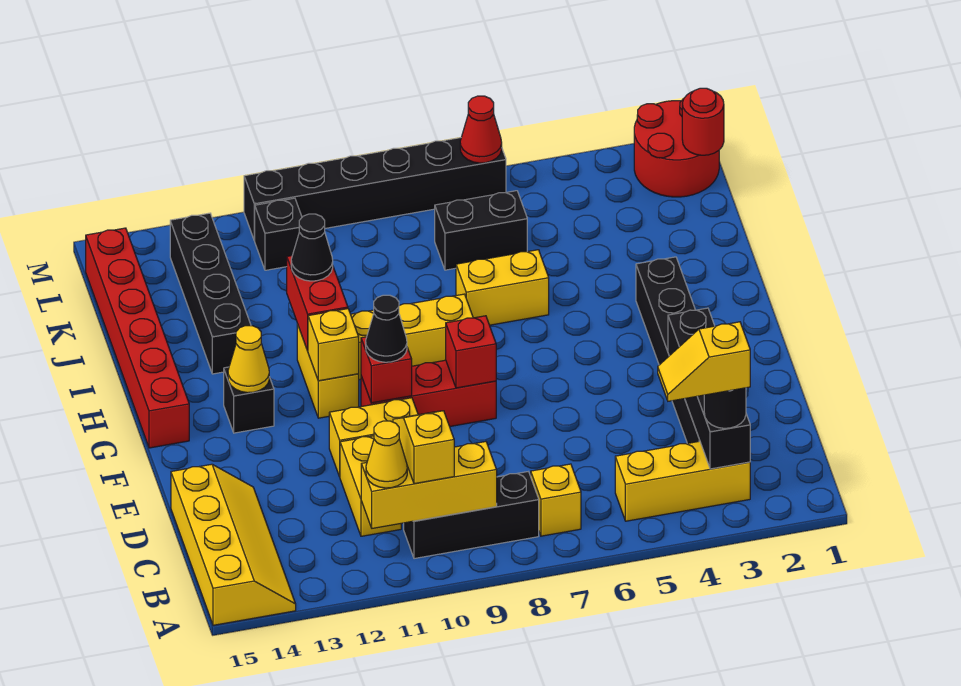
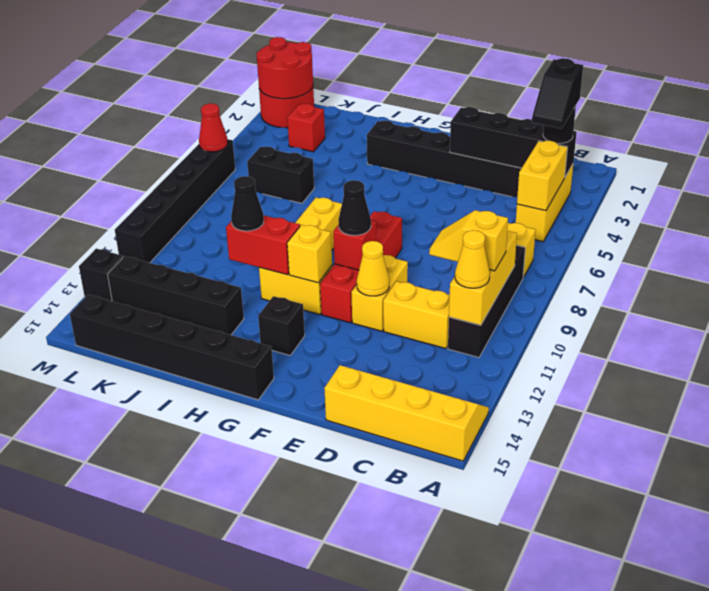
yellow slope B3:B4 level 4 top 3 -> black slope B3:B4 level 4 top 3
black brick B8:B10 level 1 -> black brick B8:B11 level 1
red brick F8:F10 level 1 -> red brick F8:F11 level 1
red brick F8 level 2 -> red brick K3 level 1
yellow cone G13 level 2 -> yellow cone E11 level 2
red brick G15:L15 level 1 -> black brick G15:L15 level 1
yellow brick I6:I7 level 1 -> yellow brick B4:B5 level 2
black brick K6:K7 level 1 -> black brick J6:K6 level 1
red round brick L1 level 2 -> red round brick L1:M2 level 2
black brick L11 level 1 -> black brick M13 level 1

